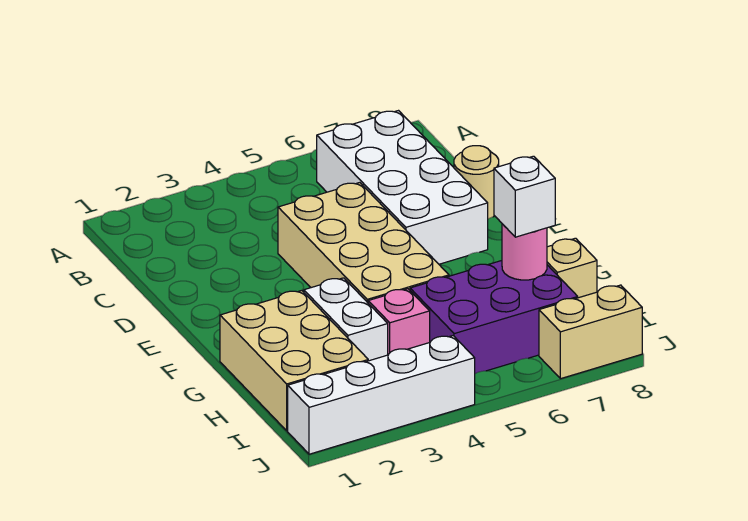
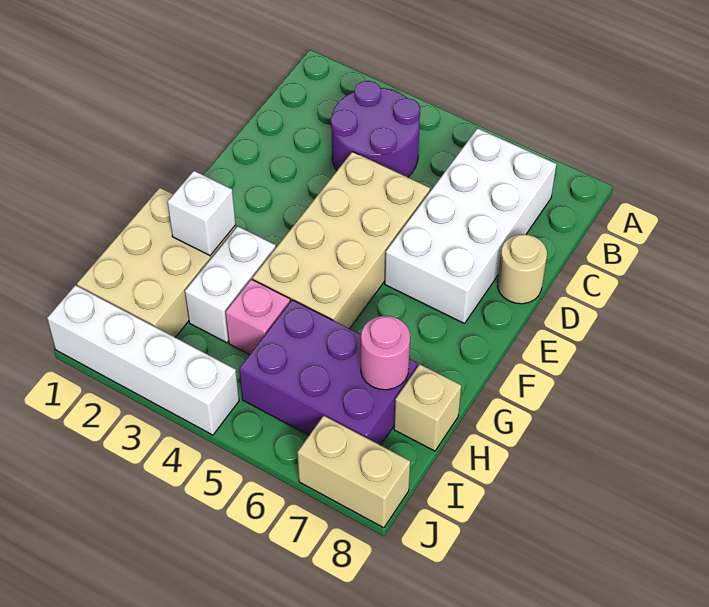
none -> purple round brick B3:C4 level 1
white brick H7 level 3 -> white brick G2 level 2

